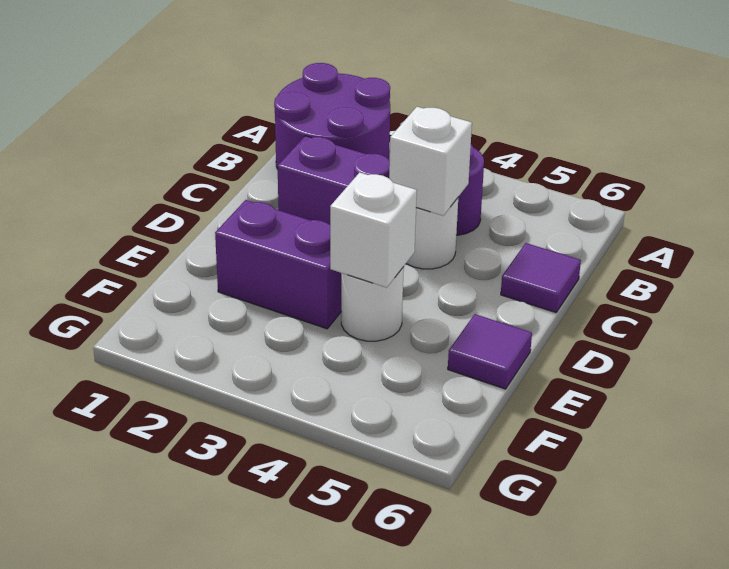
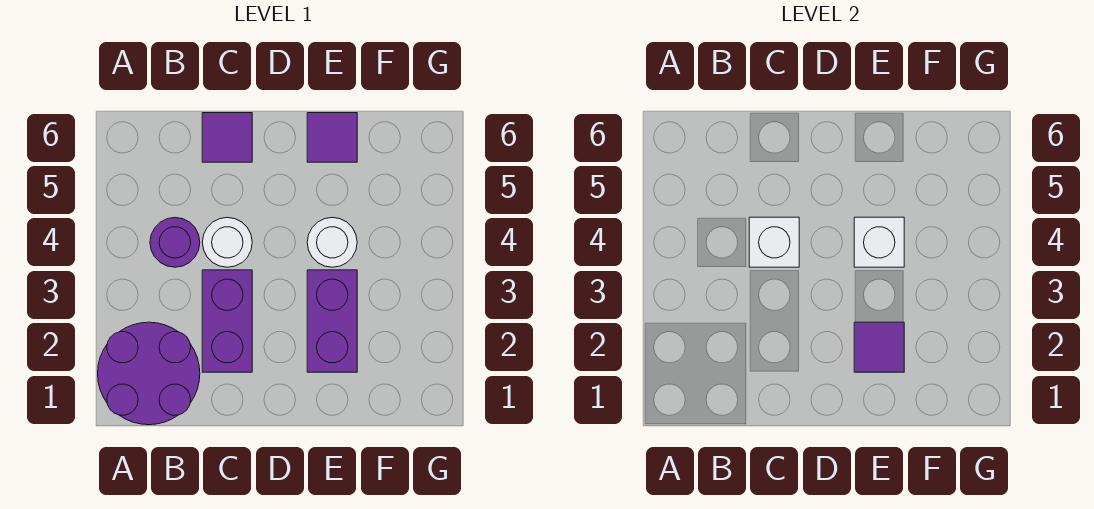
none -> purple tile E2 level 2

